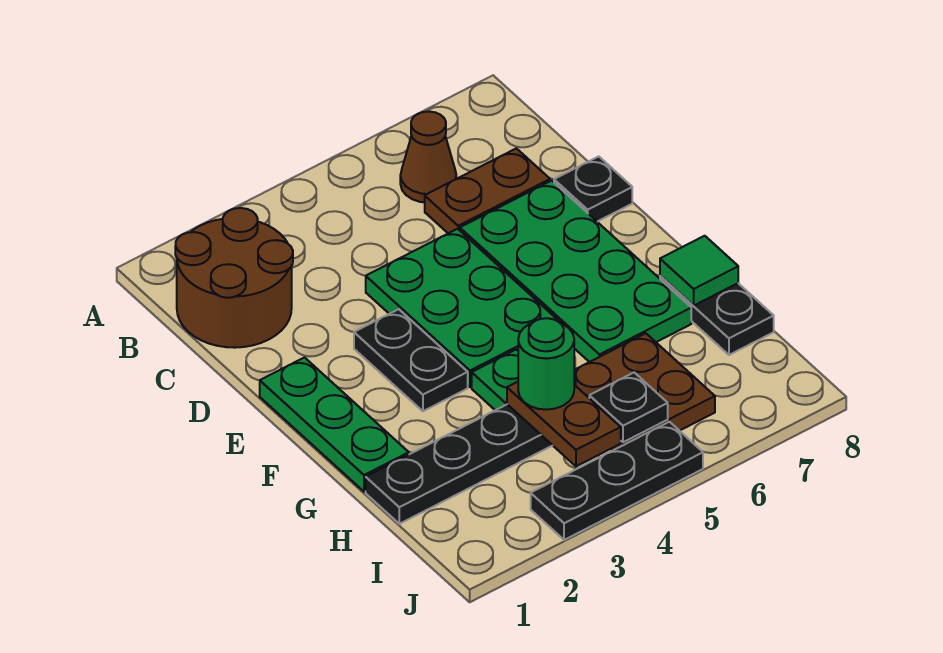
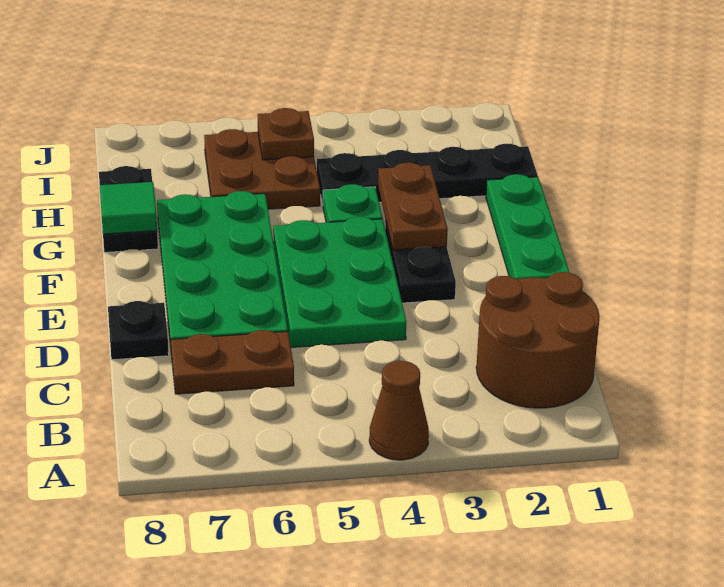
brown cone B6 level 1 -> brown cone A4 level 1
brown plate H4:I4 level 2 -> brown plate F3:G3 level 2
green round brick H4 level 3 -> none
black plate I5 level 2 -> brown plate I5 level 2
black plate J3:J5 level 1 -> none

